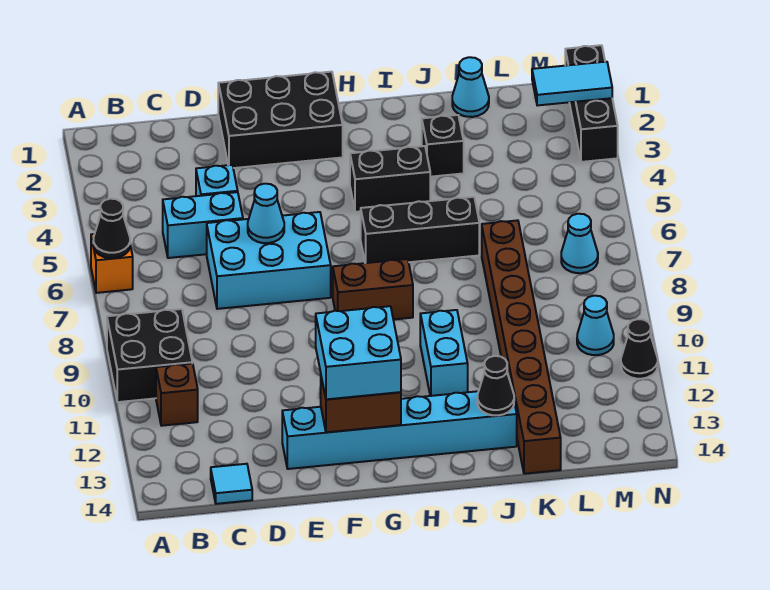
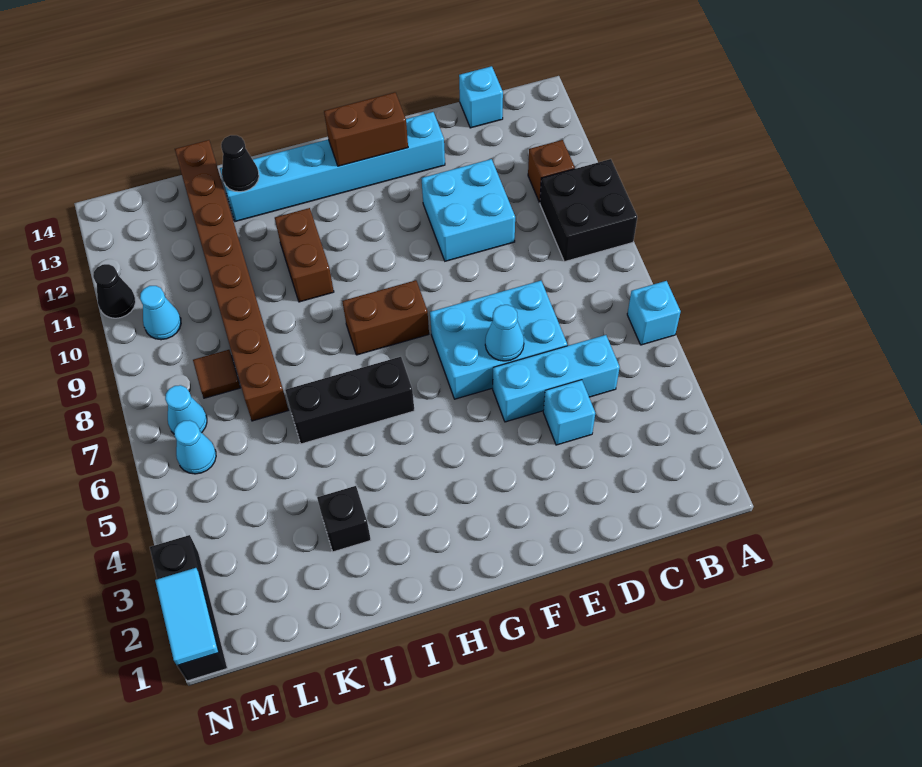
orange brick A6 level 1 -> cyan brick A6 level 1
black cone A6 level 2 -> none
cyan brick C5:D5 level 1 -> cyan brick C5:E5 level 1
cyan tile C14 level 1 -> cyan brick C14 level 1
black brick E1:G2 level 1 -> none
cyan brick F12:G13 level 3 -> cyan brick D10:E11 level 1
black brick H4:I4 level 1 -> none
cyan brick I10:I11 level 1 -> brown brick I10:I11 level 1
cyan cone K1 level 1 -> cyan cone M6 level 1
none -> brown tile L8 level 1
cyan tile M2:N2 level 2 -> cyan tile N1:N2 level 2

